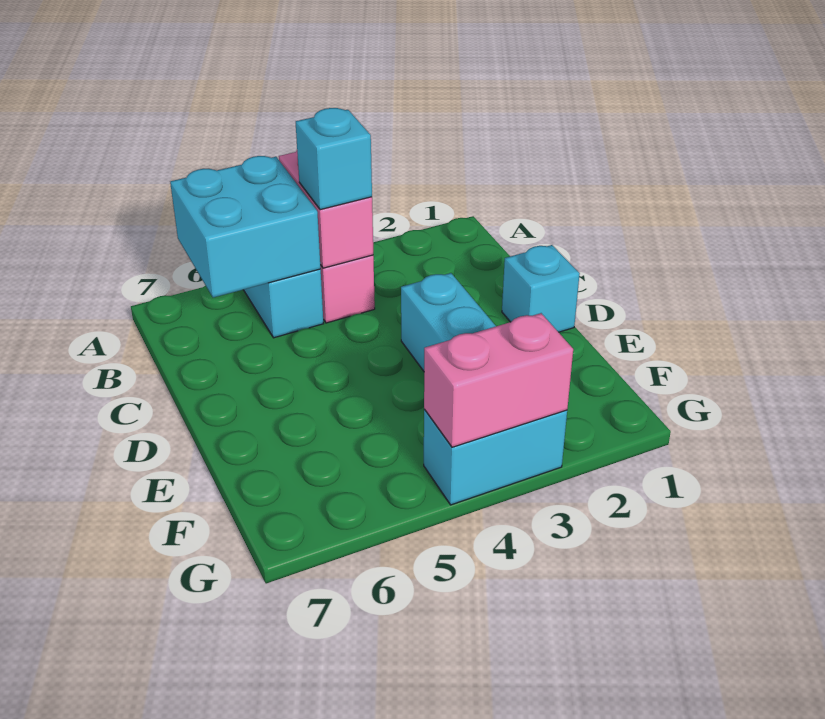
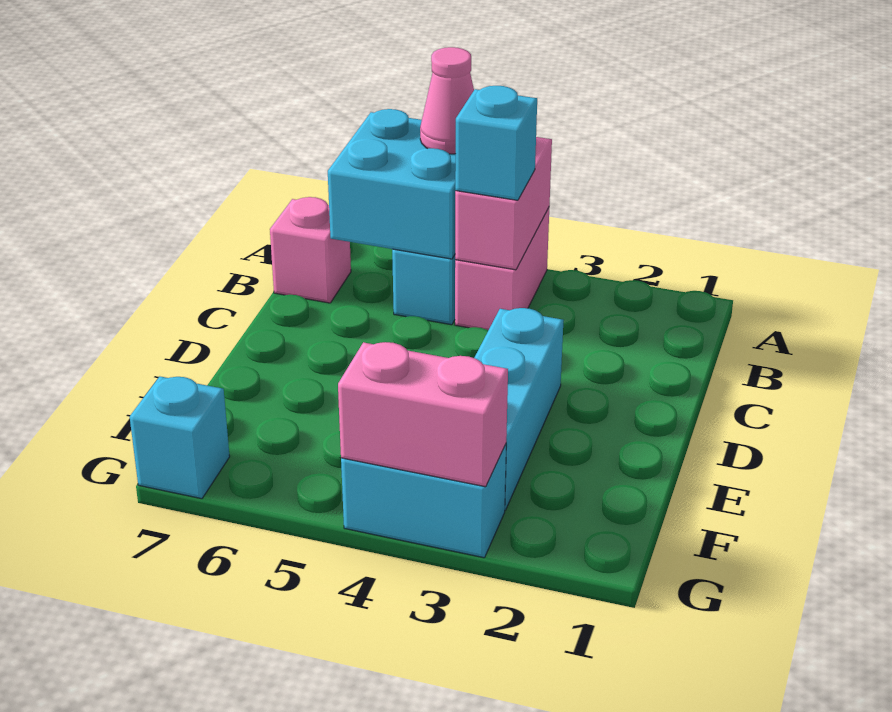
none -> pink cone A5 level 3
none -> pink brick B7 level 1
cyan brick D1 level 1 -> cyan brick G7 level 1

